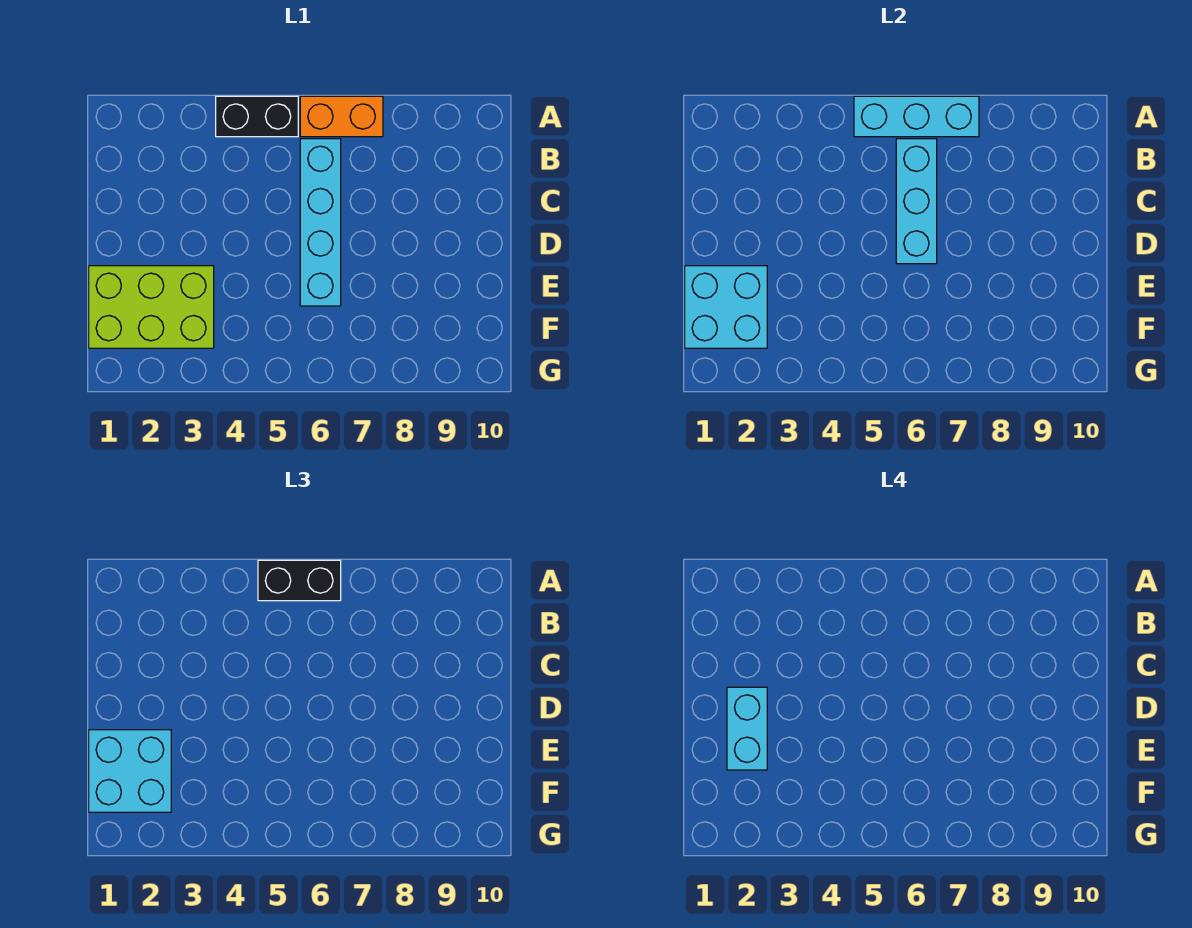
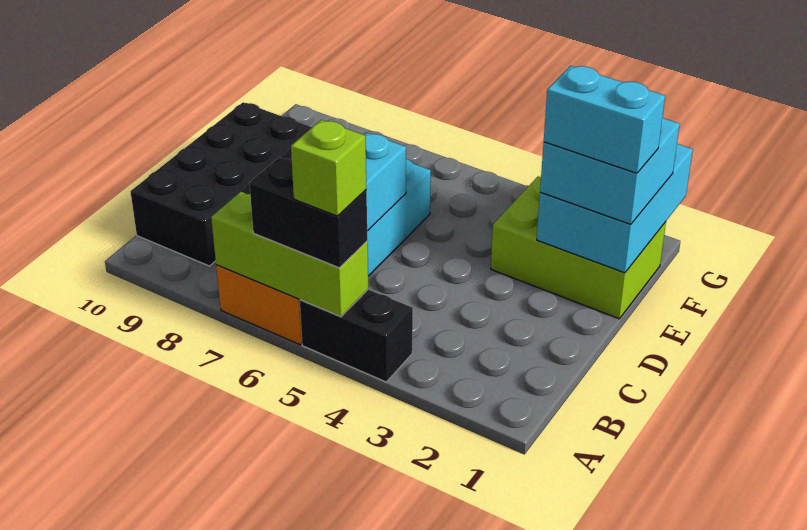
cyan brick A5:A7 level 2 -> lime brick A5:A7 level 2
none -> lime brick A5 level 4
none -> black brick B9:E10 level 1
cyan brick D2:E2 level 4 -> cyan brick E1:E2 level 4
cyan brick E1:F2 level 2 -> cyan brick E1:G2 level 2

